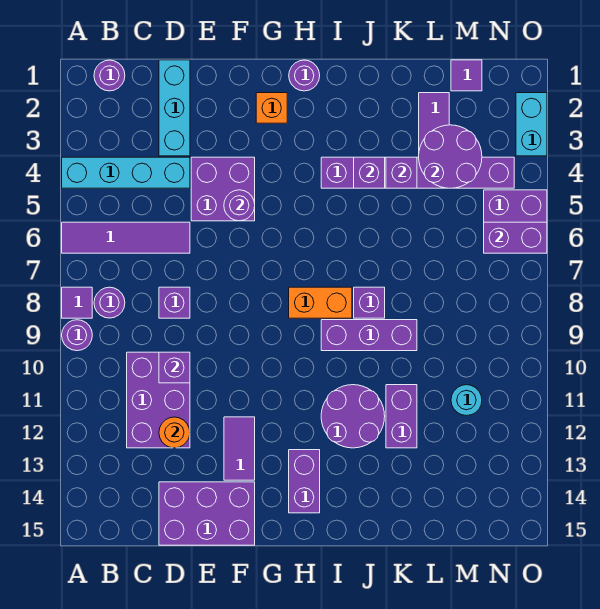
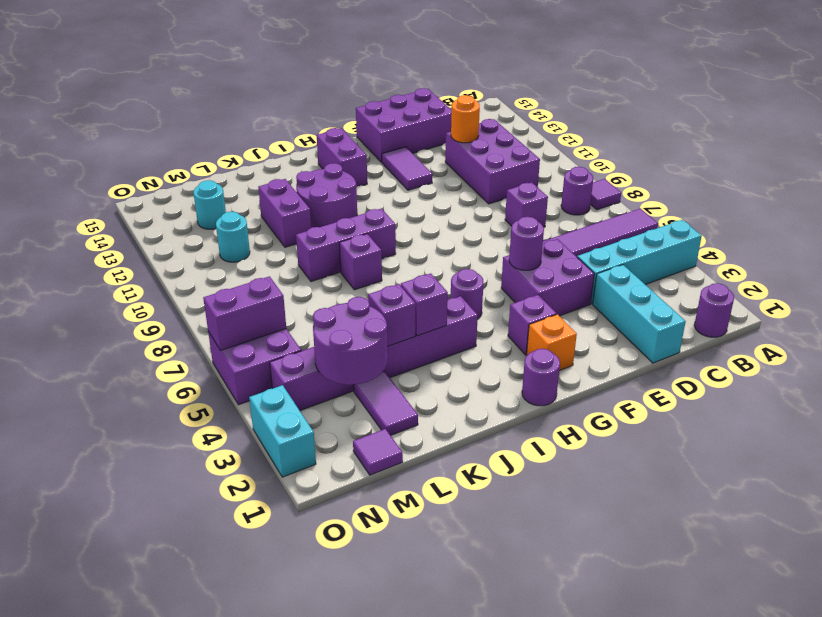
purple round brick A9 level 1 -> purple round brick H5 level 1
purple brick D10 level 2 -> purple brick G3 level 1
orange brick H8:I8 level 1 -> none
none -> cyan round brick M13 level 1

